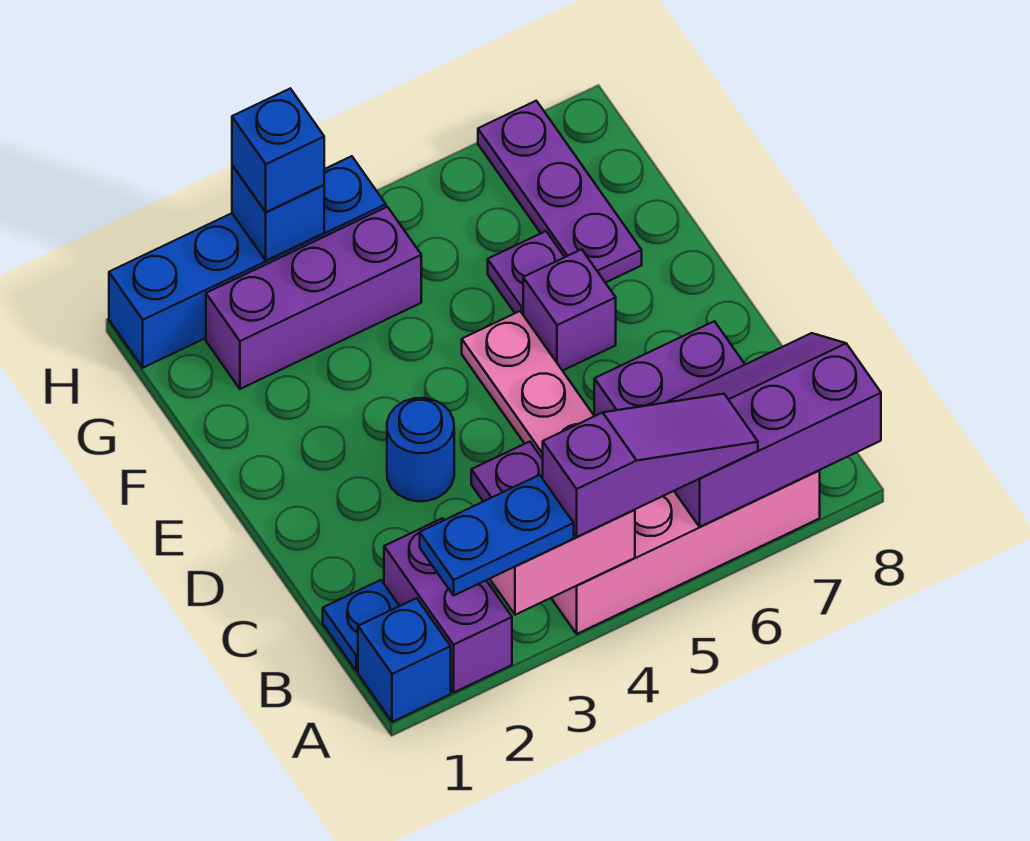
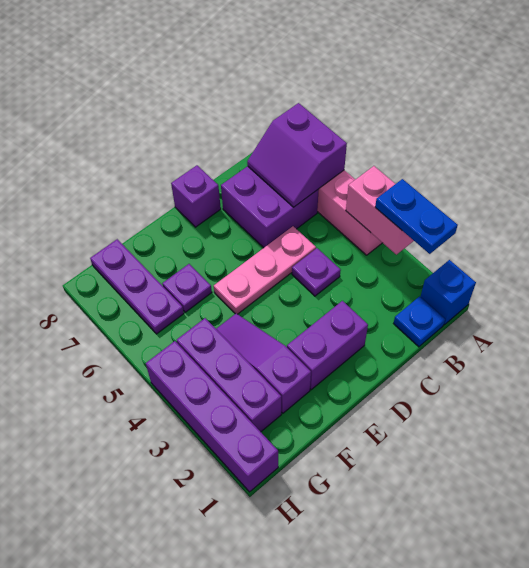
purple brick A2:B2 level 1 -> purple brick D2:E2 level 1
purple slope A4:A6 level 3 top 4 -> purple slope F2:F4 level 1 top 2
purple slope A6:B8 level 2 top A -> purple slope A6:B7 level 2 top A
blue round brick D3 level 1 -> none
purple brick E6 level 1 -> purple brick D8 level 1
purple plate F7:H7 level 1 -> purple plate G6:G8 level 1
blue brick H1:H4 level 1 -> purple brick H1:H4 level 1
blue brick H3 level 2 -> none
blue brick H3 level 3 -> none

